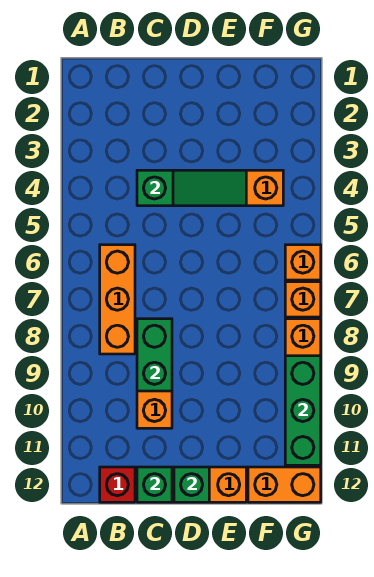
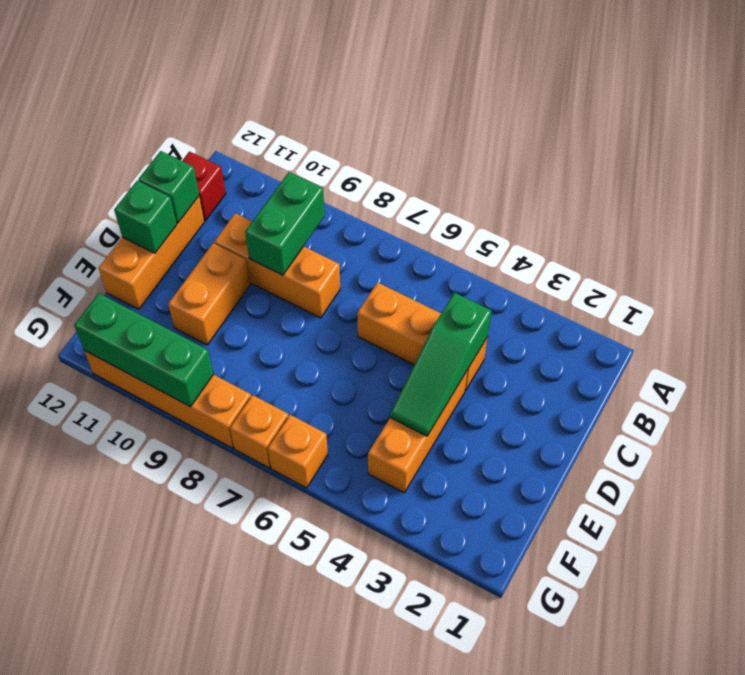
orange brick B6:B8 level 1 -> orange brick C4:C6 level 1
green brick C8:C9 level 2 -> green brick B9:C9 level 2
orange brick F12:G12 level 1 -> orange brick D10:E10 level 1

